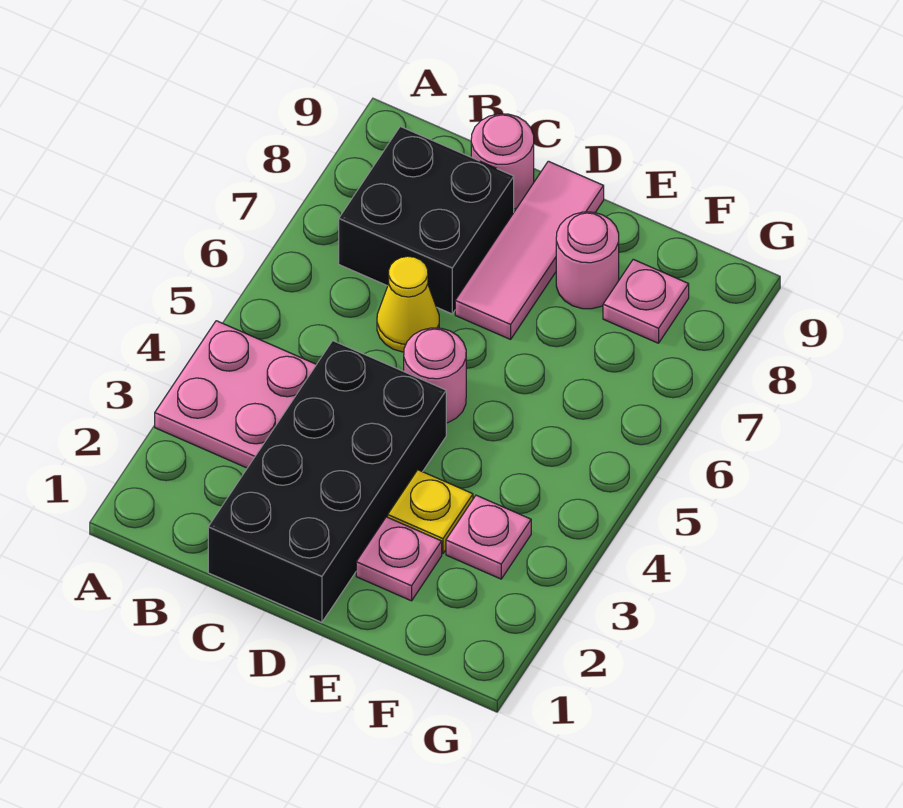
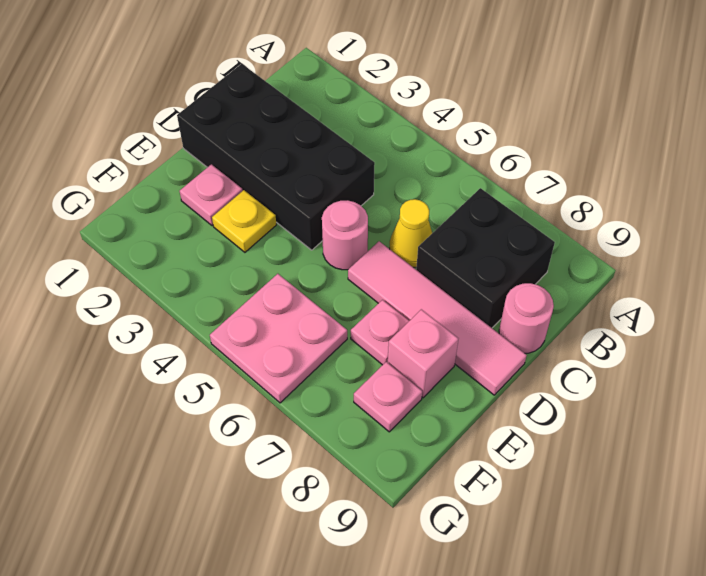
pink plate A3:B4 level 1 -> pink plate F5:G6 level 1
pink tile D7:D9 level 1 -> pink tile D6:D9 level 1
pink round brick E8 level 1 -> pink brick E8 level 1
pink plate F3 level 1 -> pink plate E7 level 1

